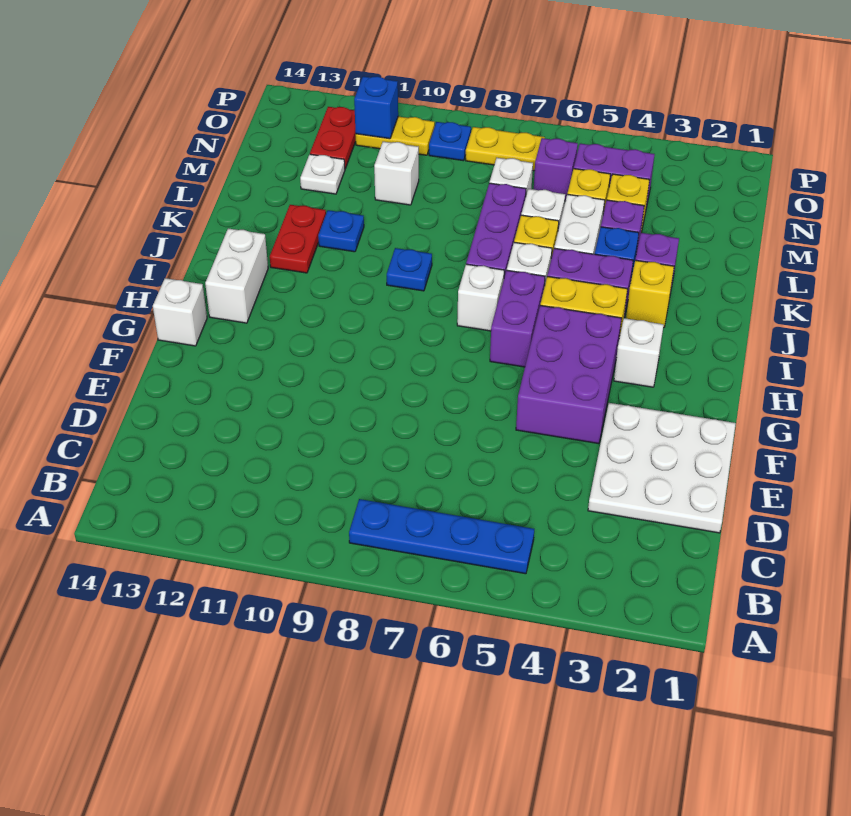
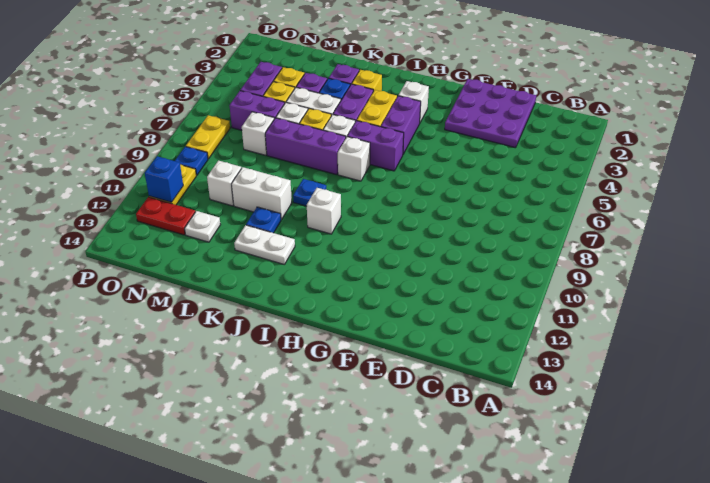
blue plate B5:B8 level 1 -> none
white plate D1:F3 level 1 -> purple plate D1:F3 level 1
purple brick F4:H5 level 1 -> purple brick H4:H5 level 1
white brick G14 level 1 -> white brick I10 level 1
white brick H13:I13 level 1 -> white brick K10:L10 level 1
red plate J12:K12 level 1 -> white plate J12:K12 level 1
purple brick N6 level 1 -> purple brick M6:N6 level 1

